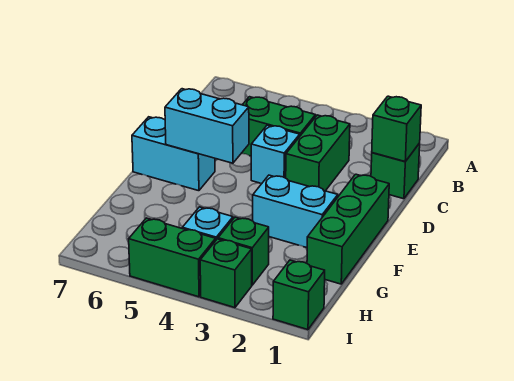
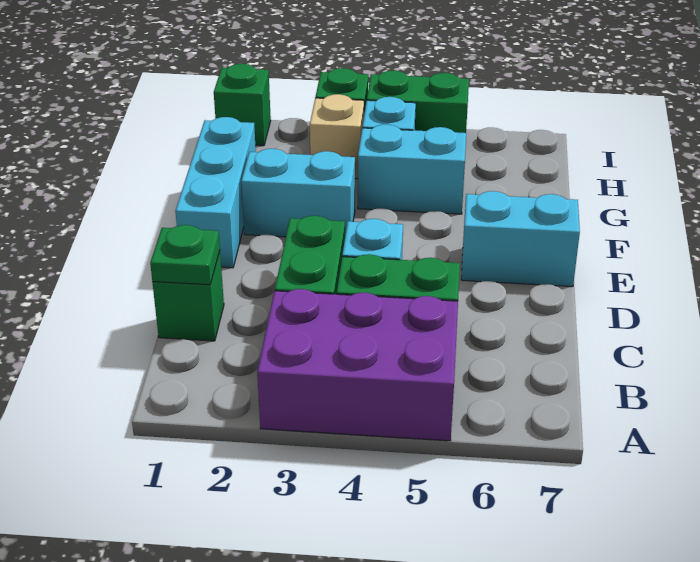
none -> purple brick A3:B5 level 1
green brick C1 level 2 -> green plate C1 level 2
green brick E1:G1 level 1 -> cyan brick E1:G1 level 1
cyan brick E5:E6 level 2 -> cyan brick G4:G5 level 1
green brick H3 level 1 -> tan brick H3 level 1

